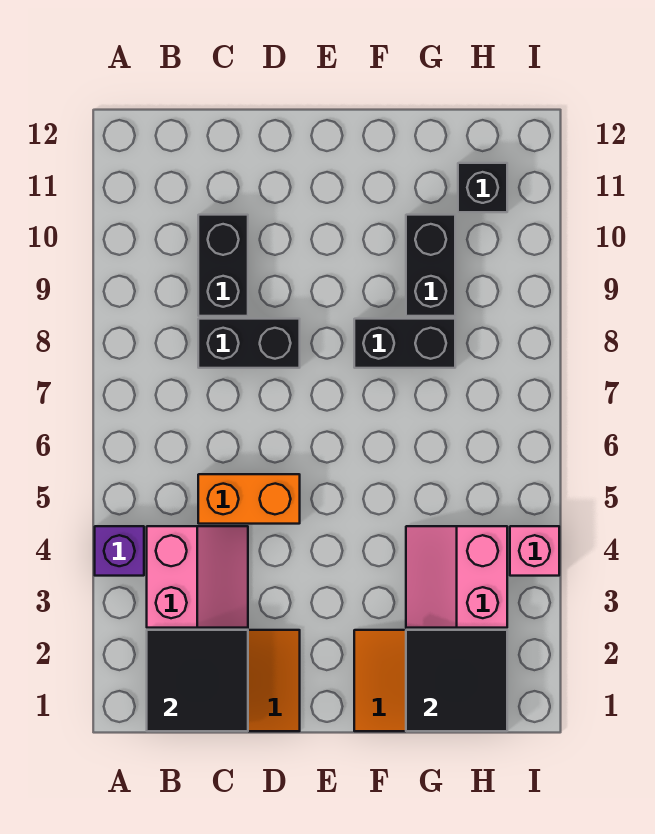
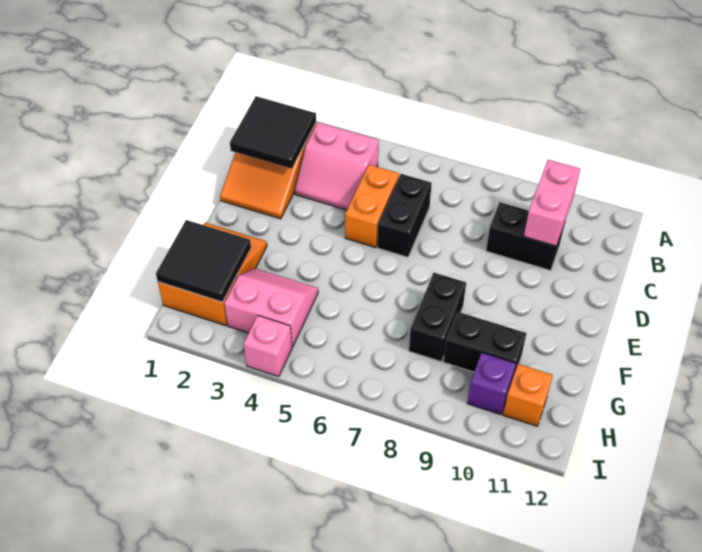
purple brick A4 level 1 -> purple brick H10 level 1
none -> pink brick B10:C10 level 2
black brick C8:D8 level 1 -> black brick C6:D6 level 1
black brick H11 level 1 -> orange brick H11 level 1

